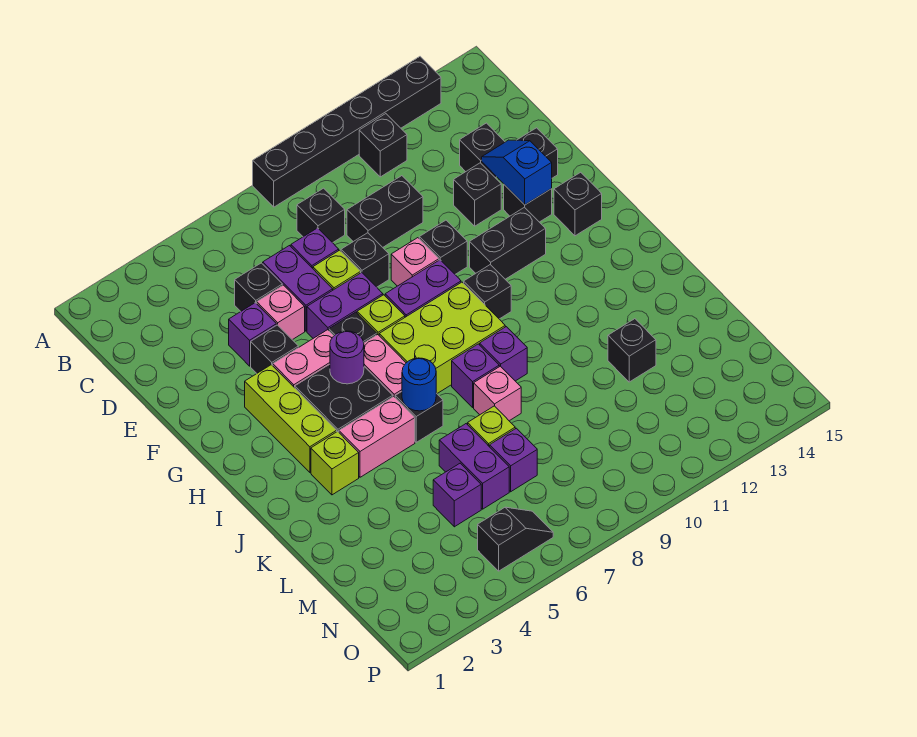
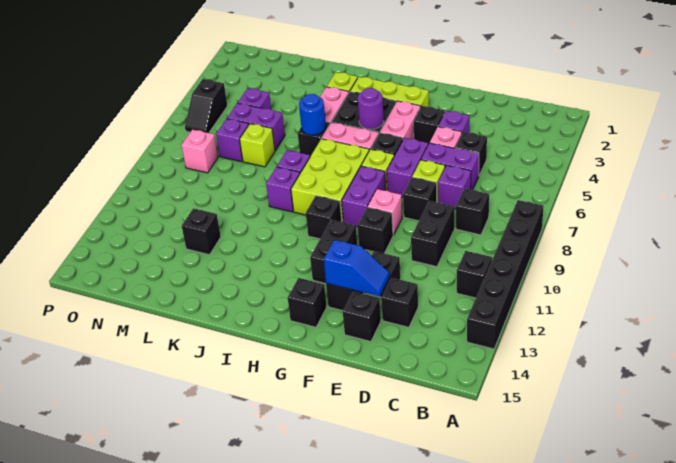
pink brick K8 level 1 -> pink brick N8 level 1

